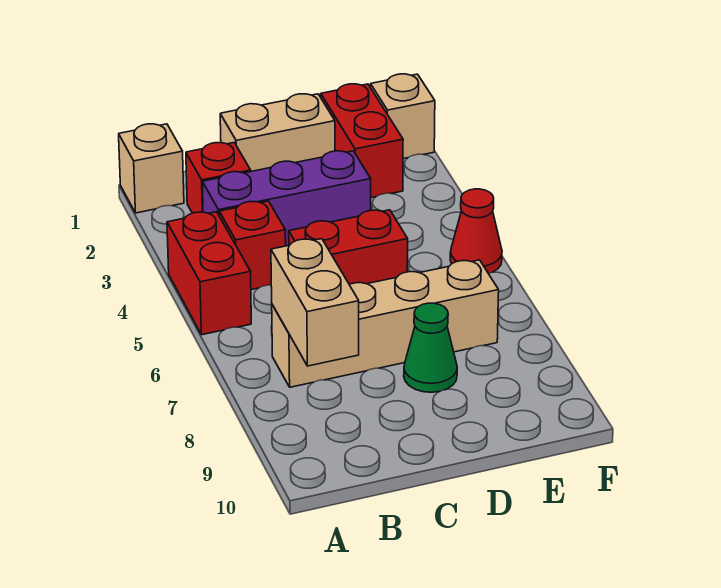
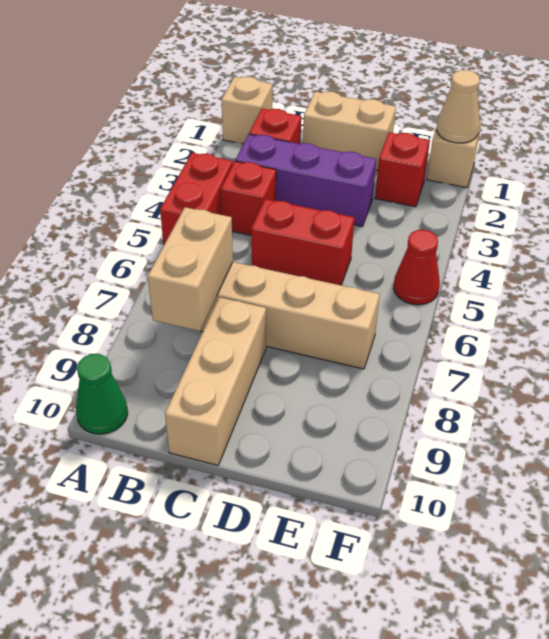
none -> tan brick C8:C10 level 1
green cone D8 level 1 -> green cone A10 level 1
red brick E1:E2 level 1 -> red brick E2 level 1
none -> tan cone F1 level 2

